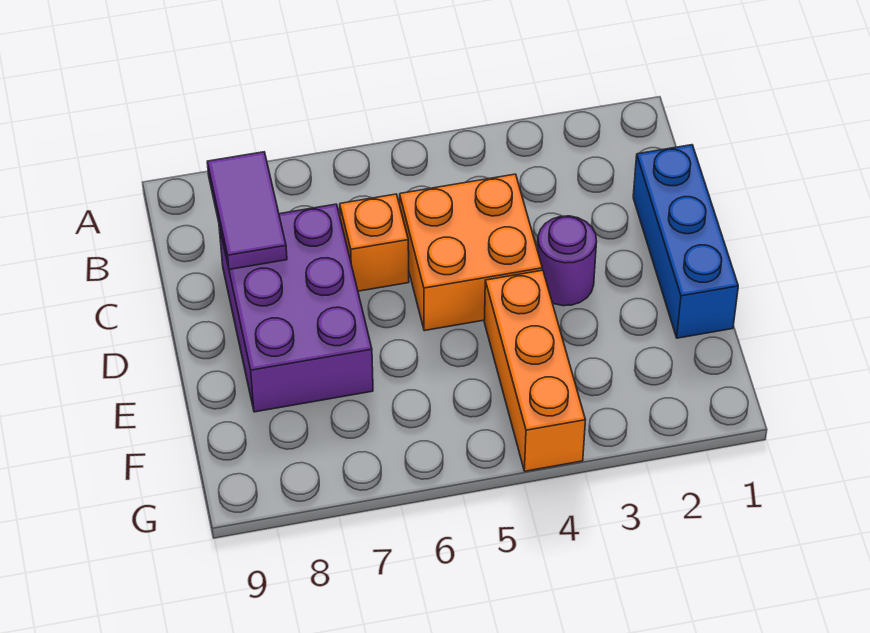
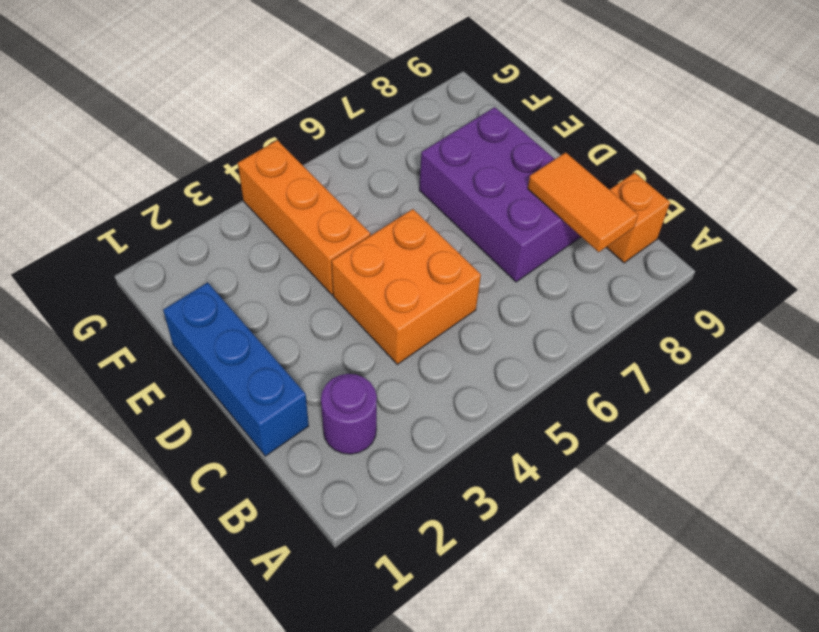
purple tile B8:C8 level 2 -> orange tile B8:C8 level 2
orange brick C6 level 1 -> orange brick B9 level 1
purple round brick D3 level 1 -> purple round brick B2 level 1

